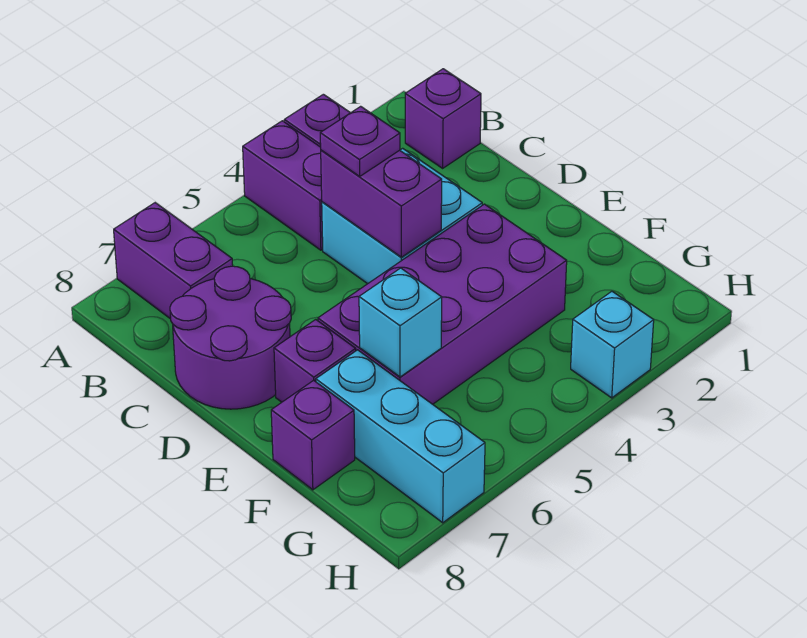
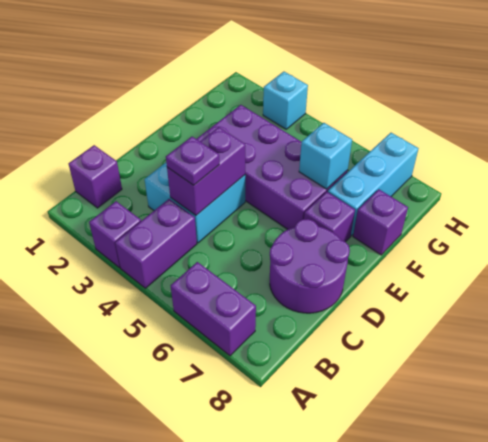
purple brick A7:B7 level 1 -> purple brick A6:A7 level 1

